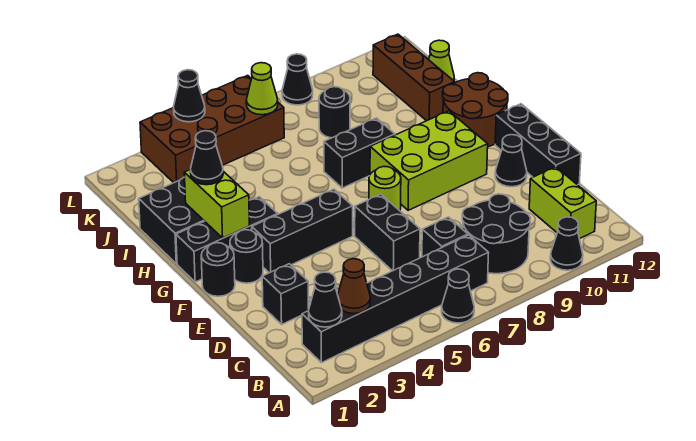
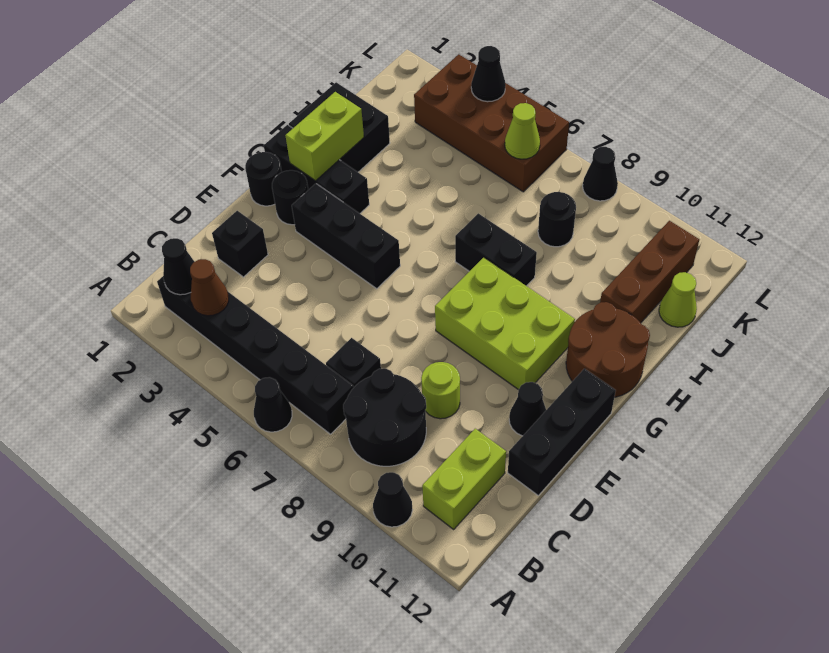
black brick D6:E6 level 1 -> none
lime round brick F7 level 1 -> lime round brick D9 level 1
black cone H2 level 3 -> none

